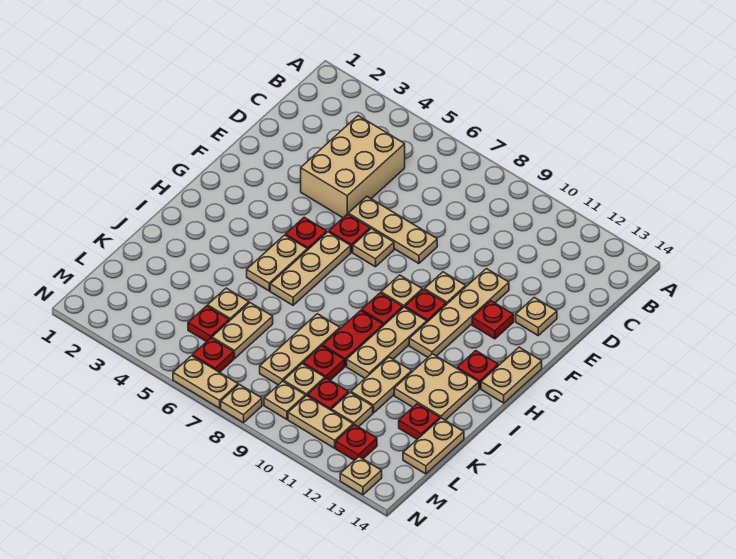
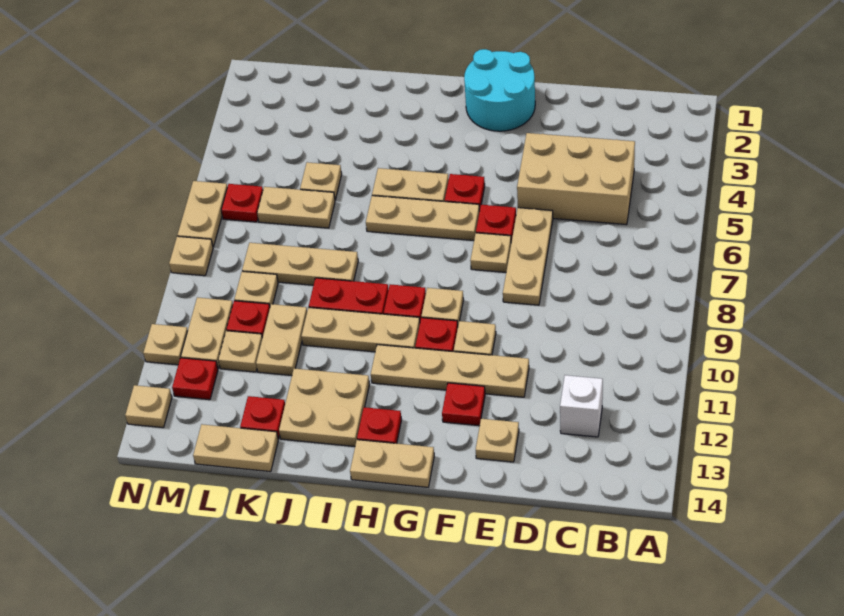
none -> white brick C12 level 1
none -> cyan round brick F1:G2 level 1
tan plate J11:K11 level 1 -> tan plate K10:K11 level 1
red plate K9 level 1 -> none
red plate L5 level 1 -> none
tan plate M9 level 1 -> tan plate N11 level 1

